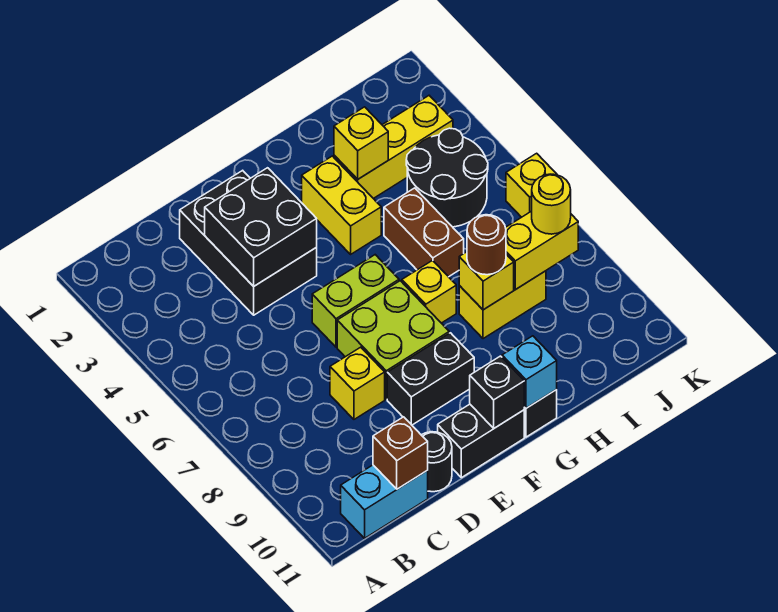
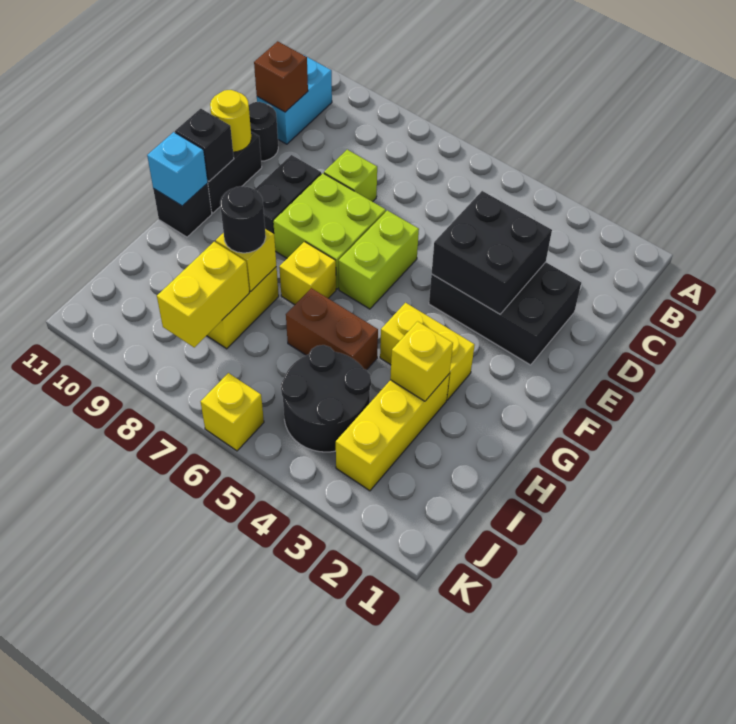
yellow brick D8 level 1 -> lime brick D8 level 1
brown round brick H8 level 3 -> black round brick H8 level 3
yellow round brick J8 level 3 -> yellow round brick E11 level 2

